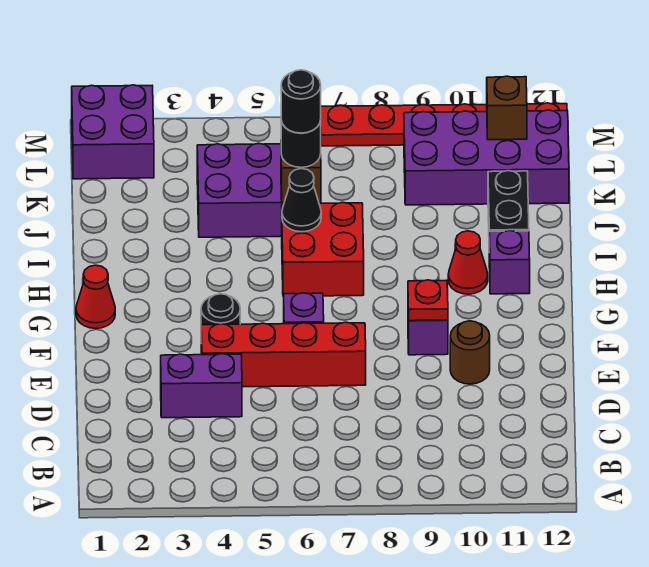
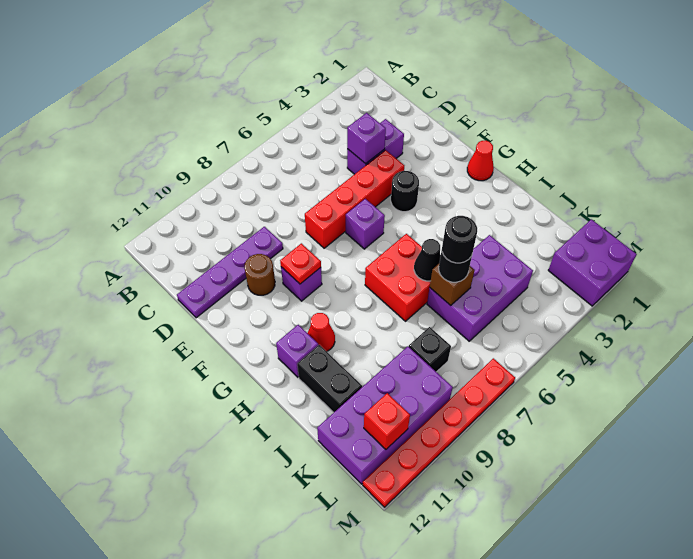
none -> purple brick D4 level 2
none -> purple plate D9:D12 level 1
none -> black brick K8 level 1
brown brick L11 level 2 -> red brick L11 level 2

